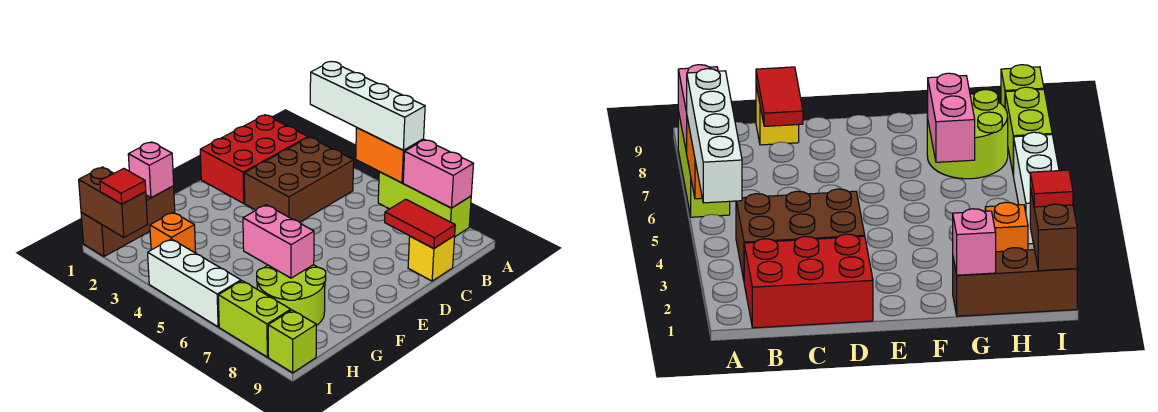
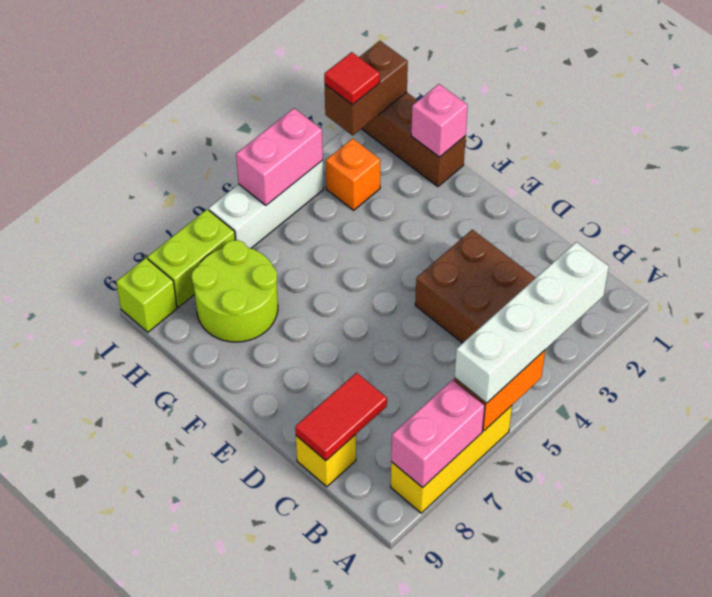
lime brick A6:A8 level 1 -> yellow brick A6:A8 level 1
red brick B1:D2 level 1 -> none
pink brick G6:G7 level 2 -> pink brick I4:I5 level 2

